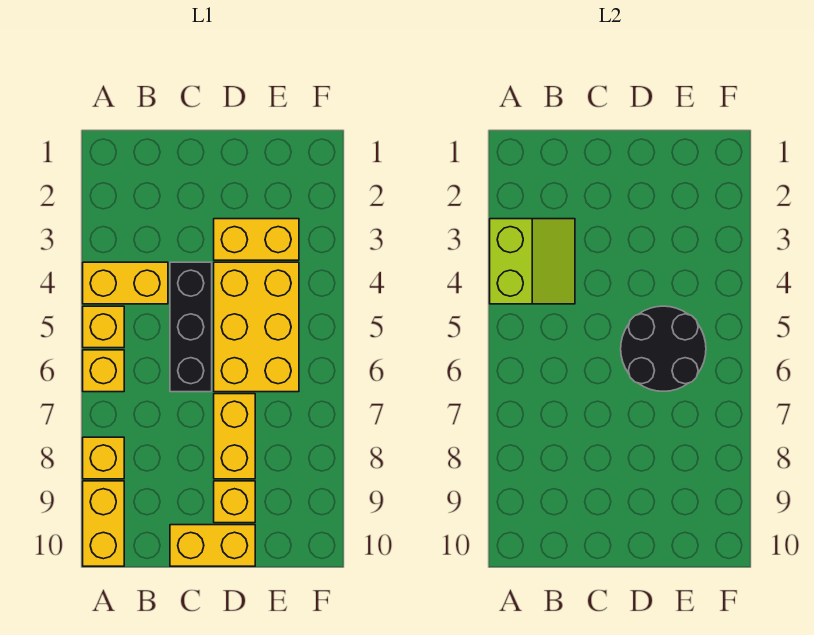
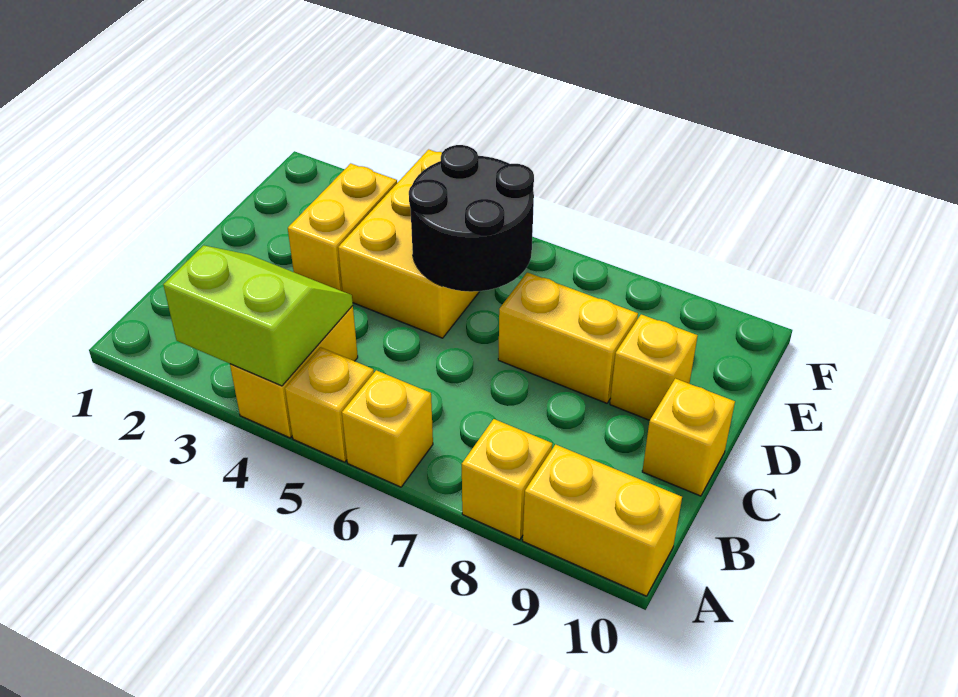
black brick C4:C6 level 1 -> none
yellow brick C10:D10 level 1 -> yellow brick C10 level 1
yellow brick D4:E6 level 1 -> yellow brick D4:F5 level 1

